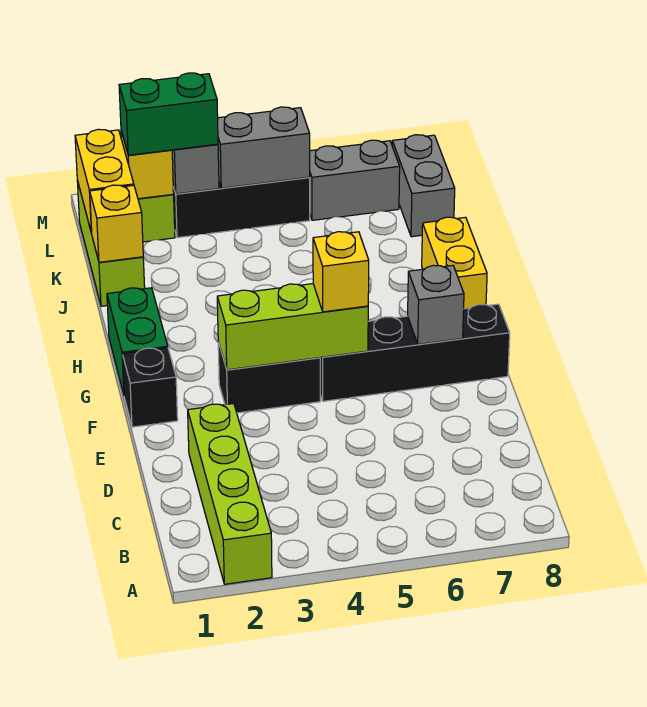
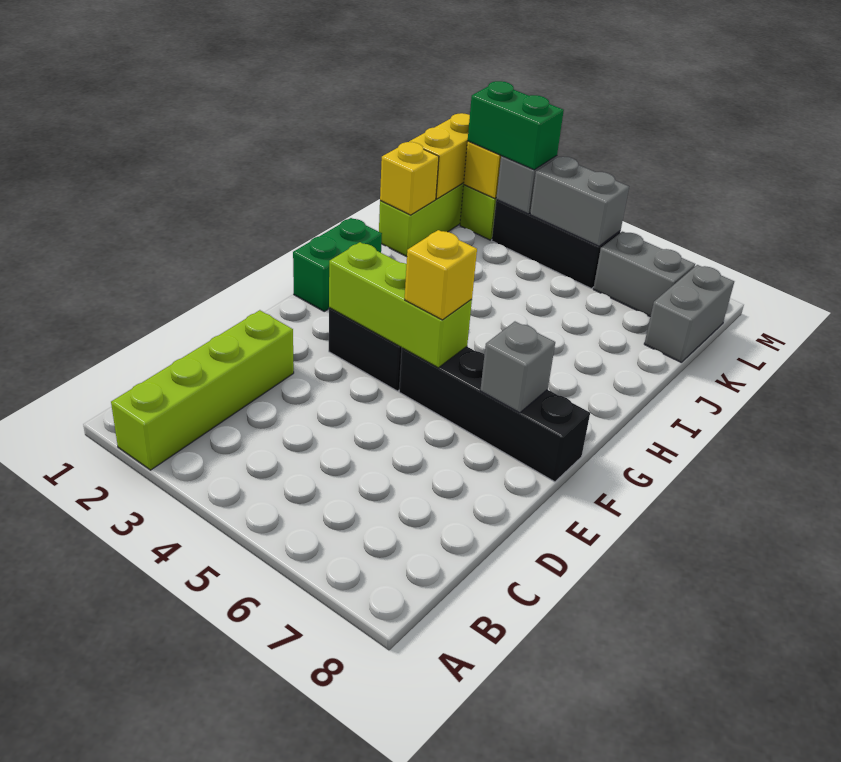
black brick F1 level 1 -> none
yellow brick H8:I8 level 1 -> none

